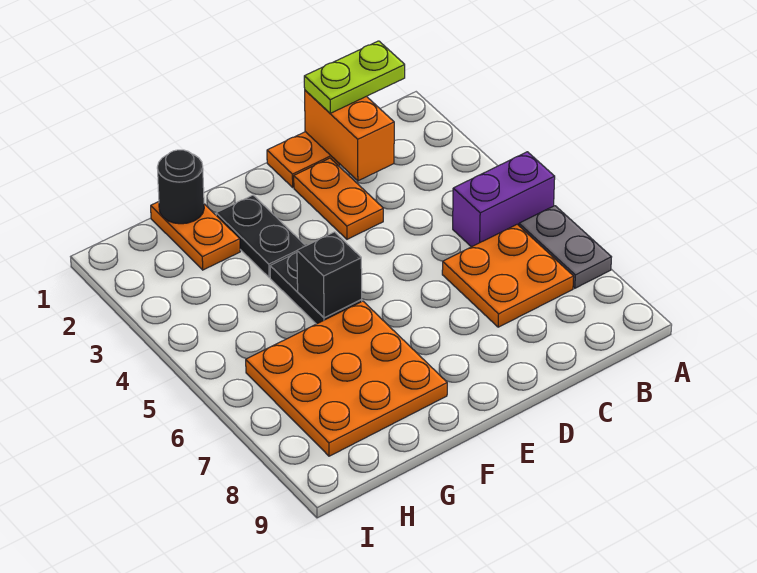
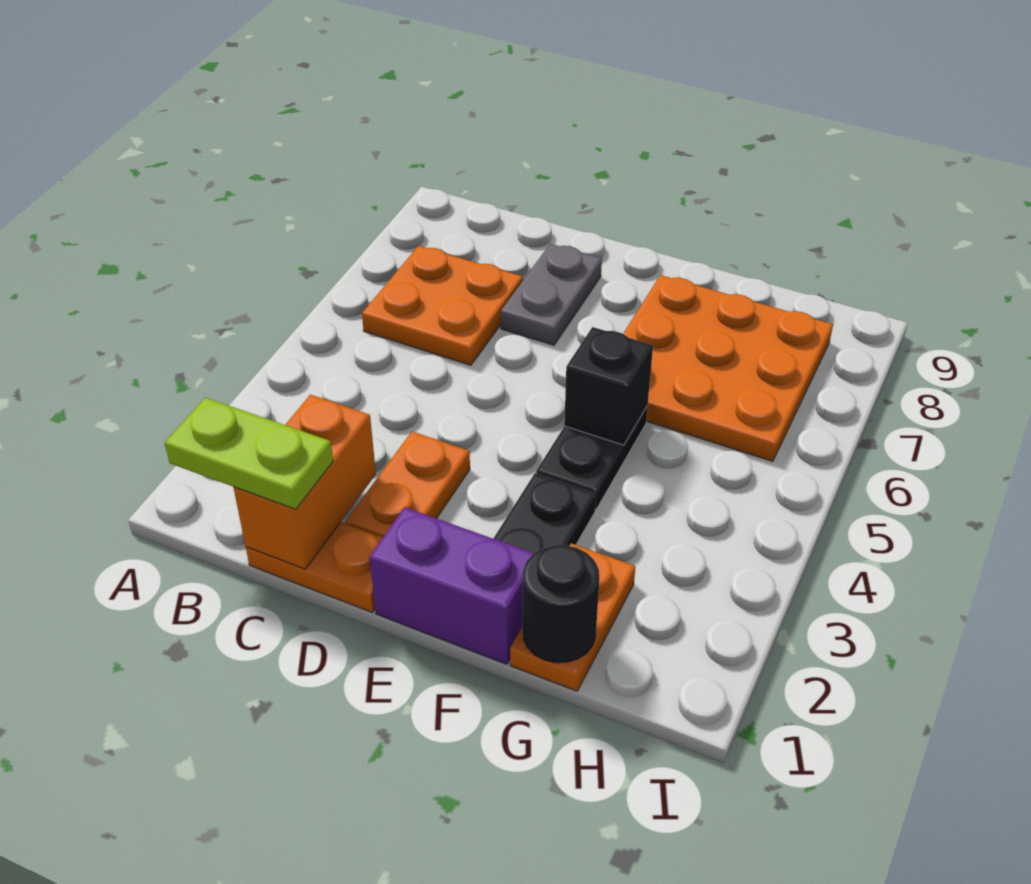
purple brick A5:B5 level 1 -> purple brick E1:F1 level 1
grey plate A6:A7 level 1 -> grey plate D7:D8 level 1

